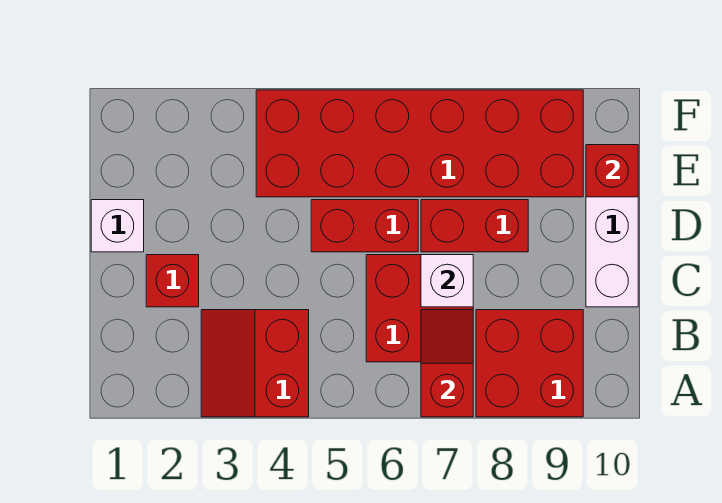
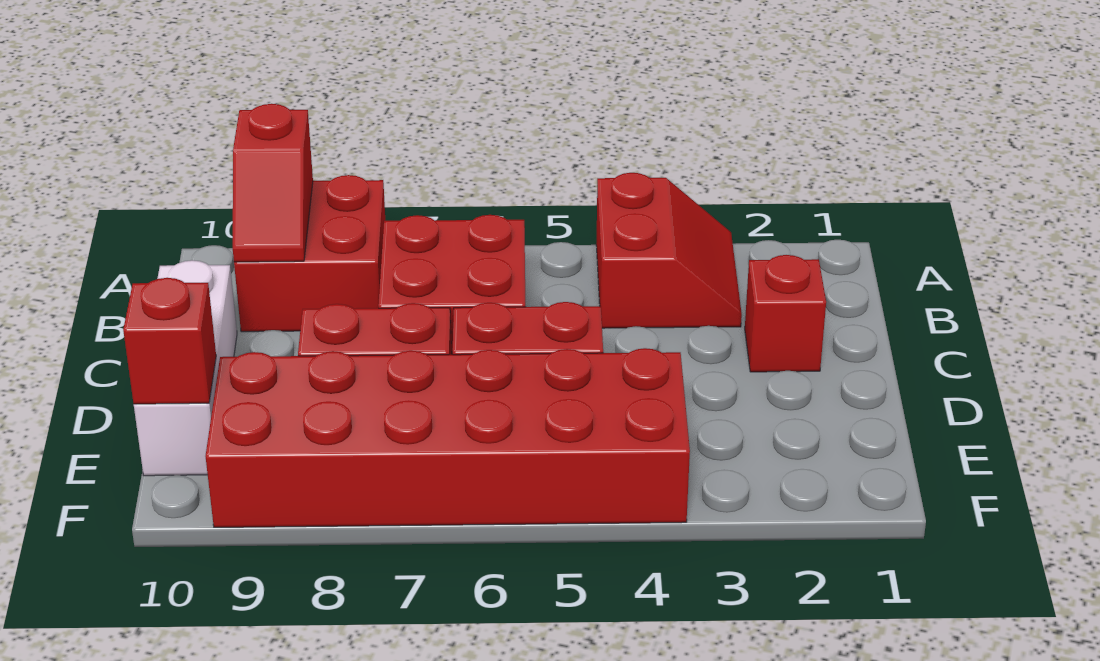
red slope A7:B7 level 2 top A -> red slope A9:B9 level 2 top A
white brick C7 level 2 -> none
white brick D1 level 1 -> none

